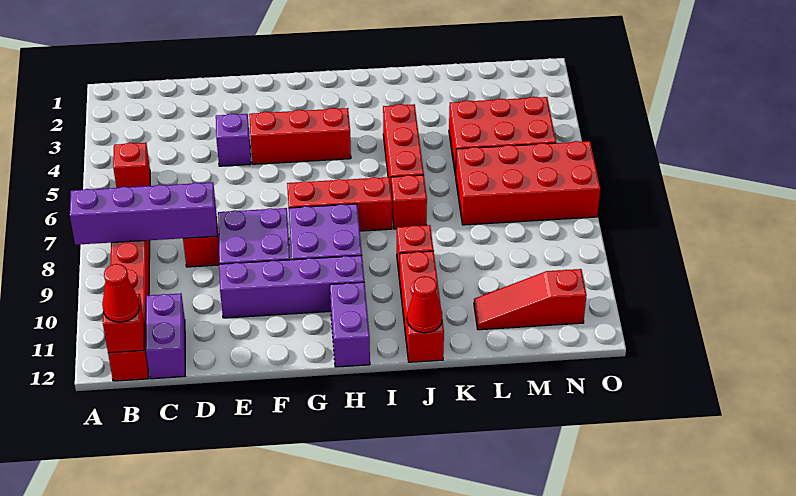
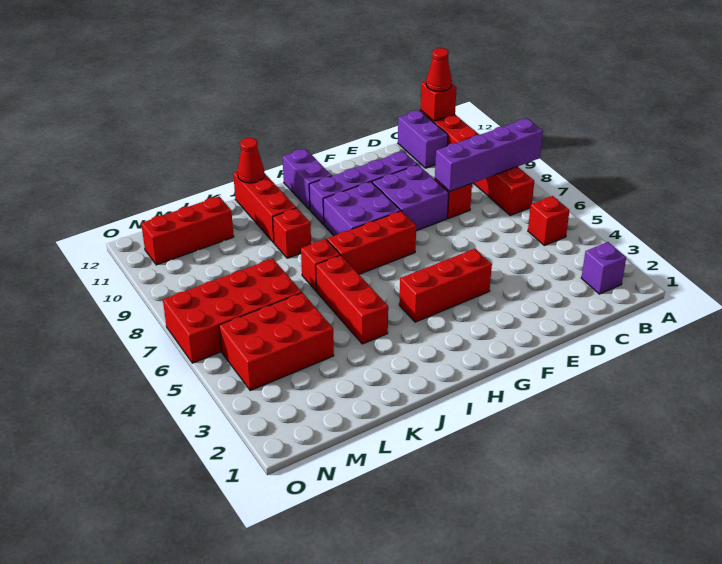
purple brick E4 level 1 -> purple brick B2 level 1
red slope L11:N11 level 1 top N -> red brick L11:N11 level 1

